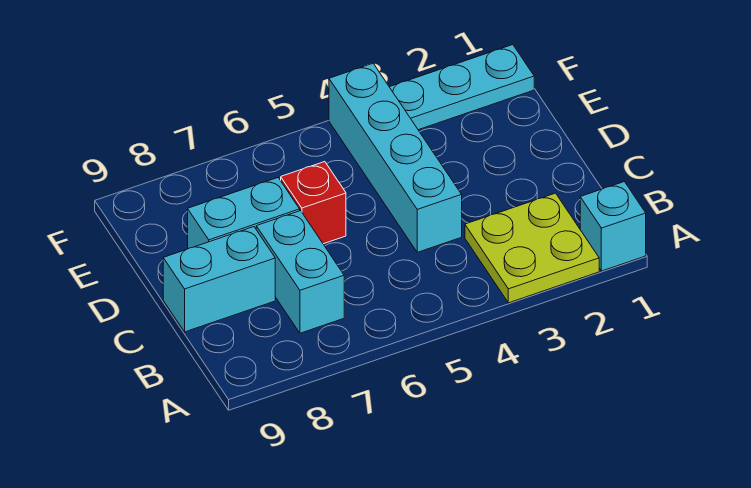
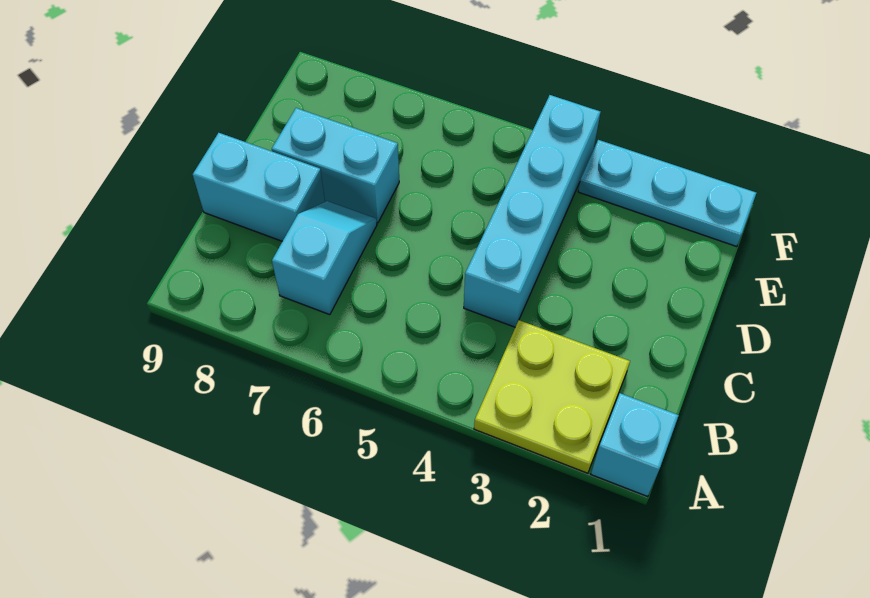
cyan brick B7:C7 level 1 -> cyan slope B7:C7 level 1 top B
red brick D6 level 1 -> none

